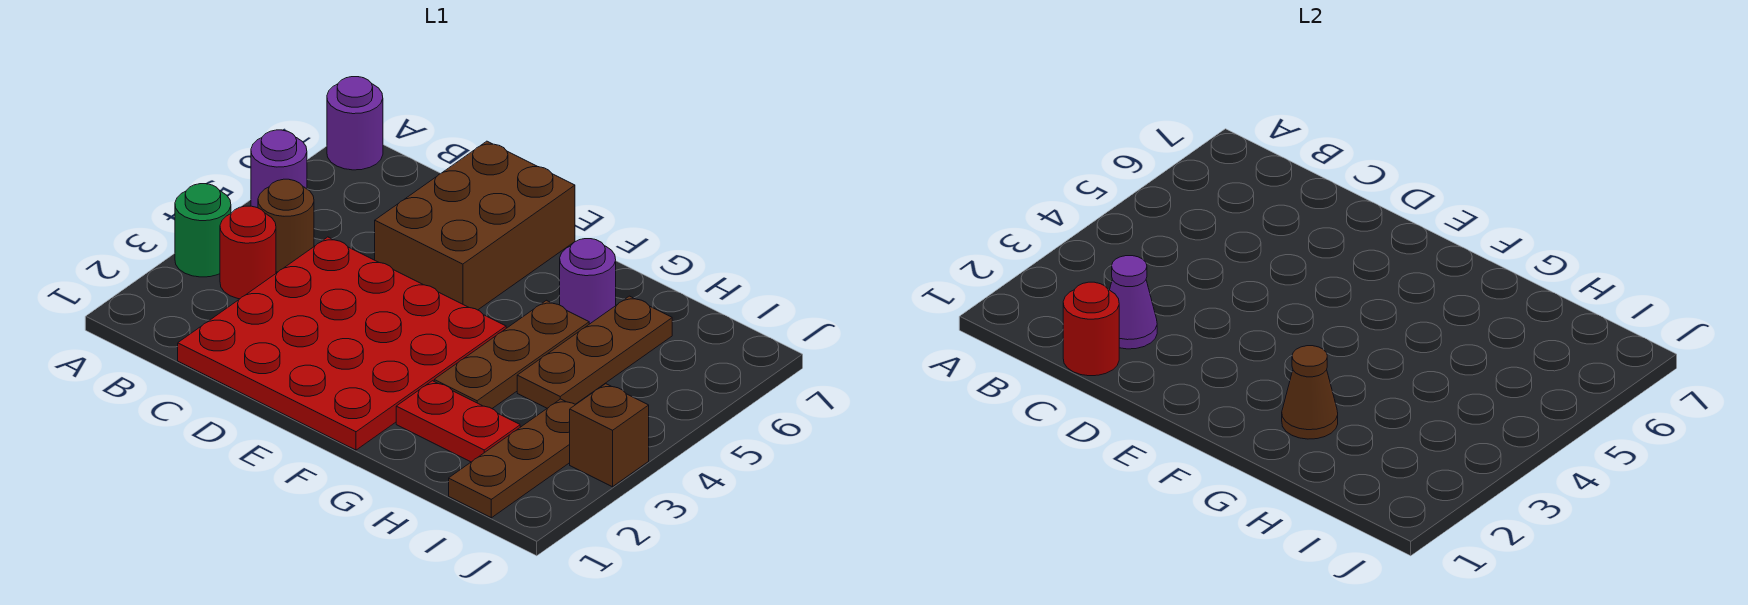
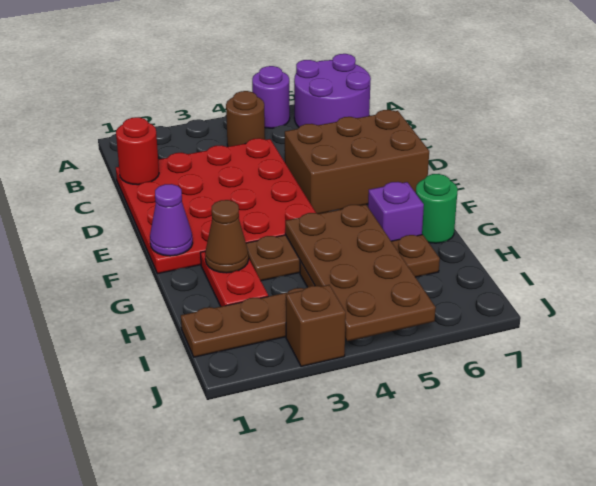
green round brick A3 level 1 -> green round brick G7 level 1
purple round brick A7 level 1 -> purple round brick A6:B7 level 1
red round brick B3 level 1 -> none
purple cone C2 level 2 -> purple cone F1 level 2
none -> brown plate G4:J5 level 2
purple round brick G6 level 1 -> purple brick G6 level 1

